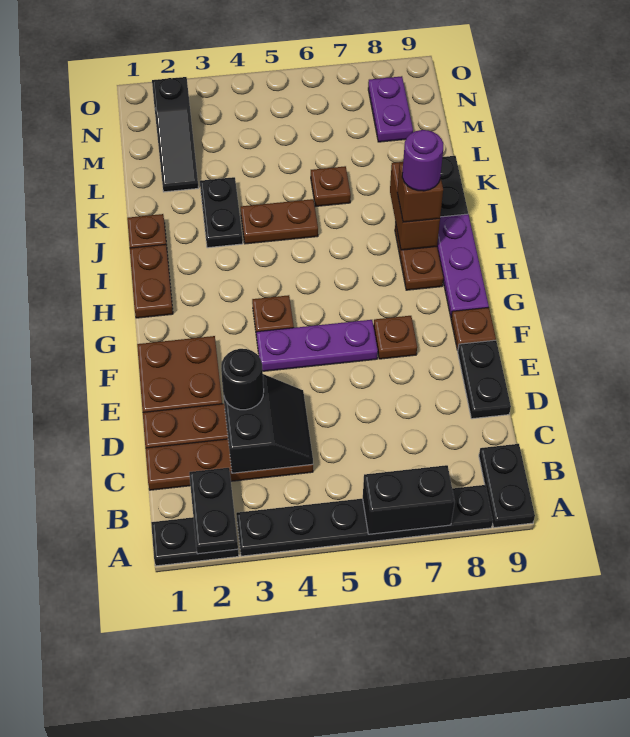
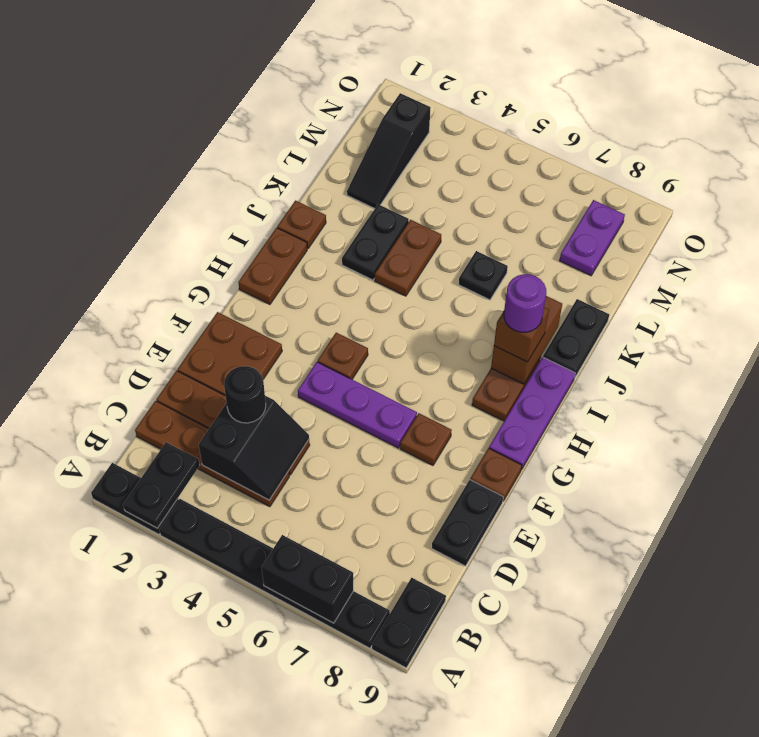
brown plate J4:J5 level 1 -> brown plate J4:K4 level 1
brown plate K6 level 1 -> black plate K6 level 1

